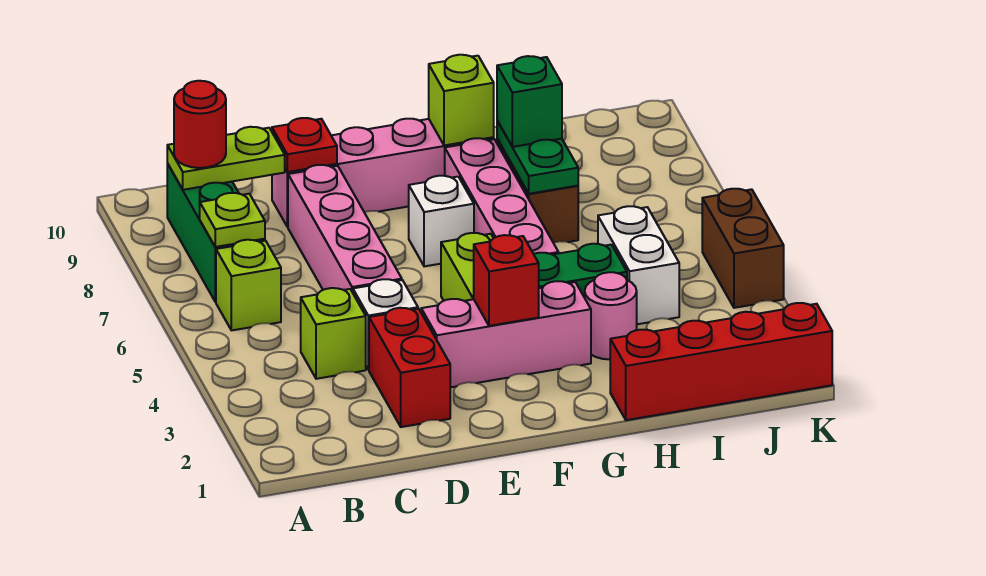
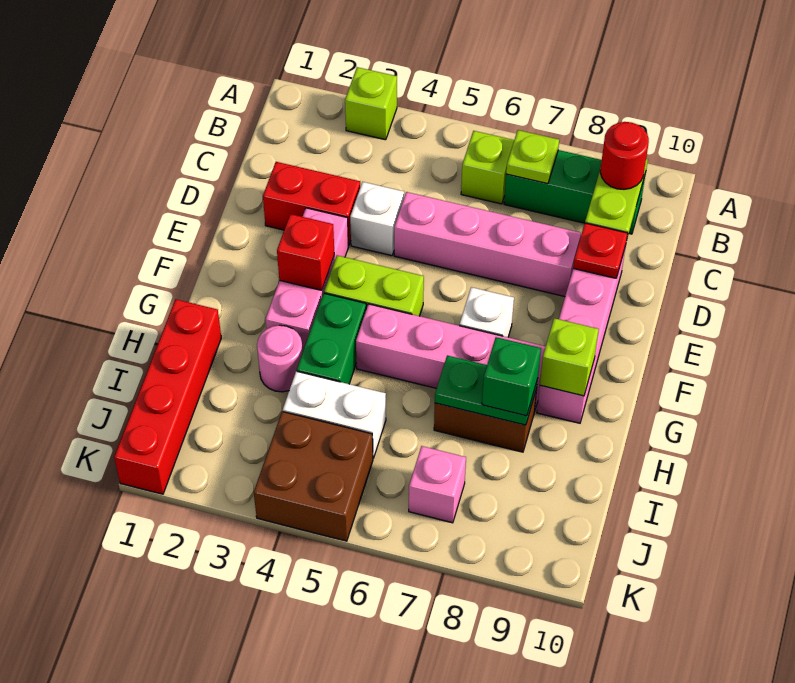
lime brick C4 level 1 -> lime brick A3 level 1
none -> pink brick J7 level 1
brown brick K4:K5 level 1 -> brown brick J4:K5 level 1

